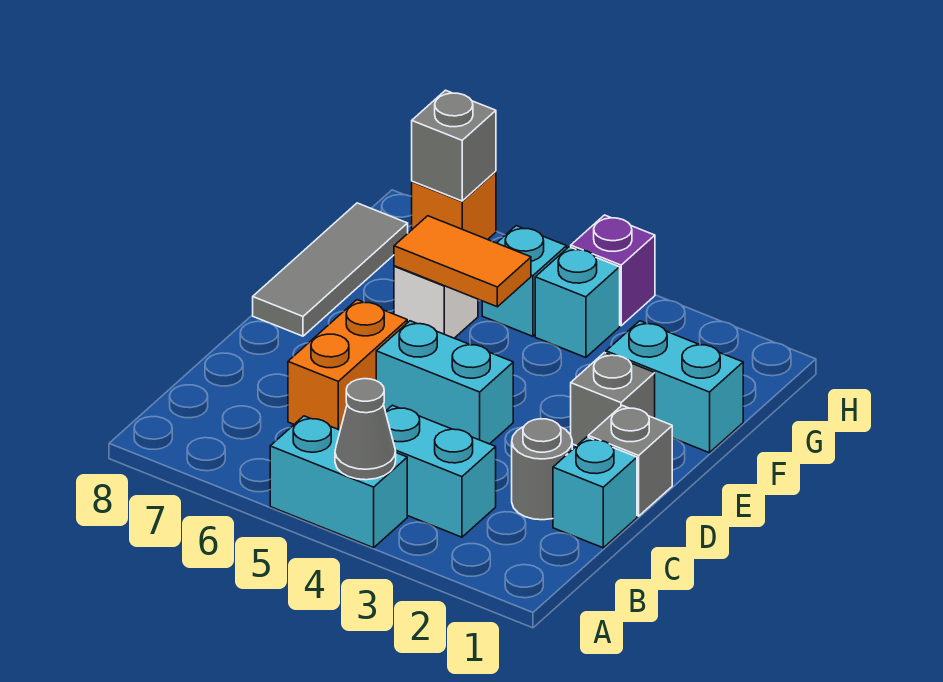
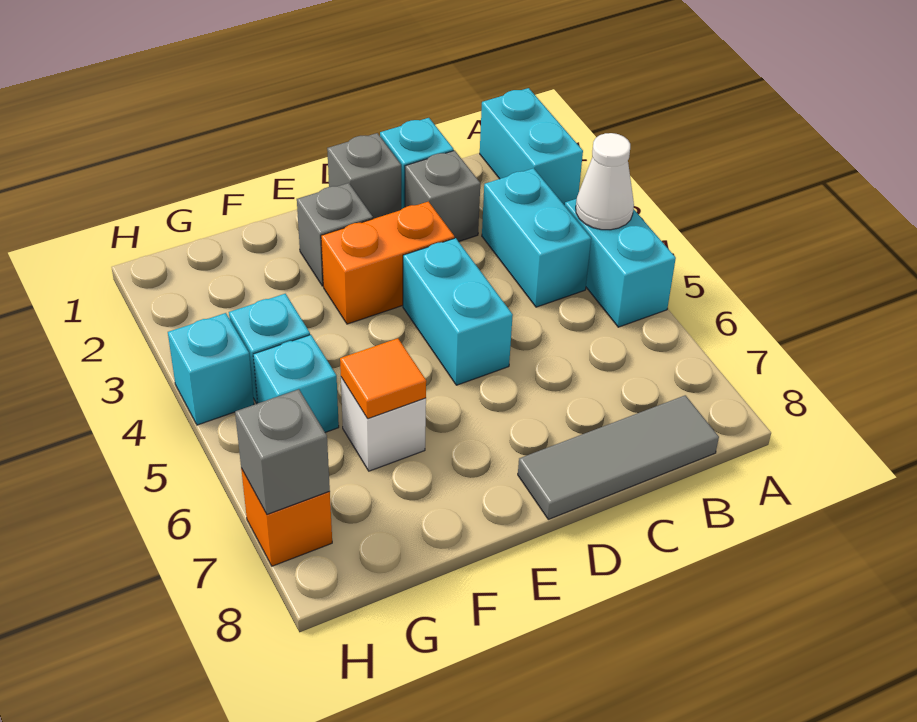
grey cone A4 level 2 -> white cone A4 level 2
grey round brick C2 level 1 -> grey brick C2 level 1
orange brick C6:D6 level 1 -> orange brick D3:E3 level 1
grey tile E8:G8 level 1 -> grey tile B8:D8 level 1
cyan brick F1:F2 level 1 -> cyan brick A1:A2 level 1
orange tile F5:F6 level 2 -> orange tile F6 level 2
purple brick H4 level 1 -> cyan brick H4 level 1

